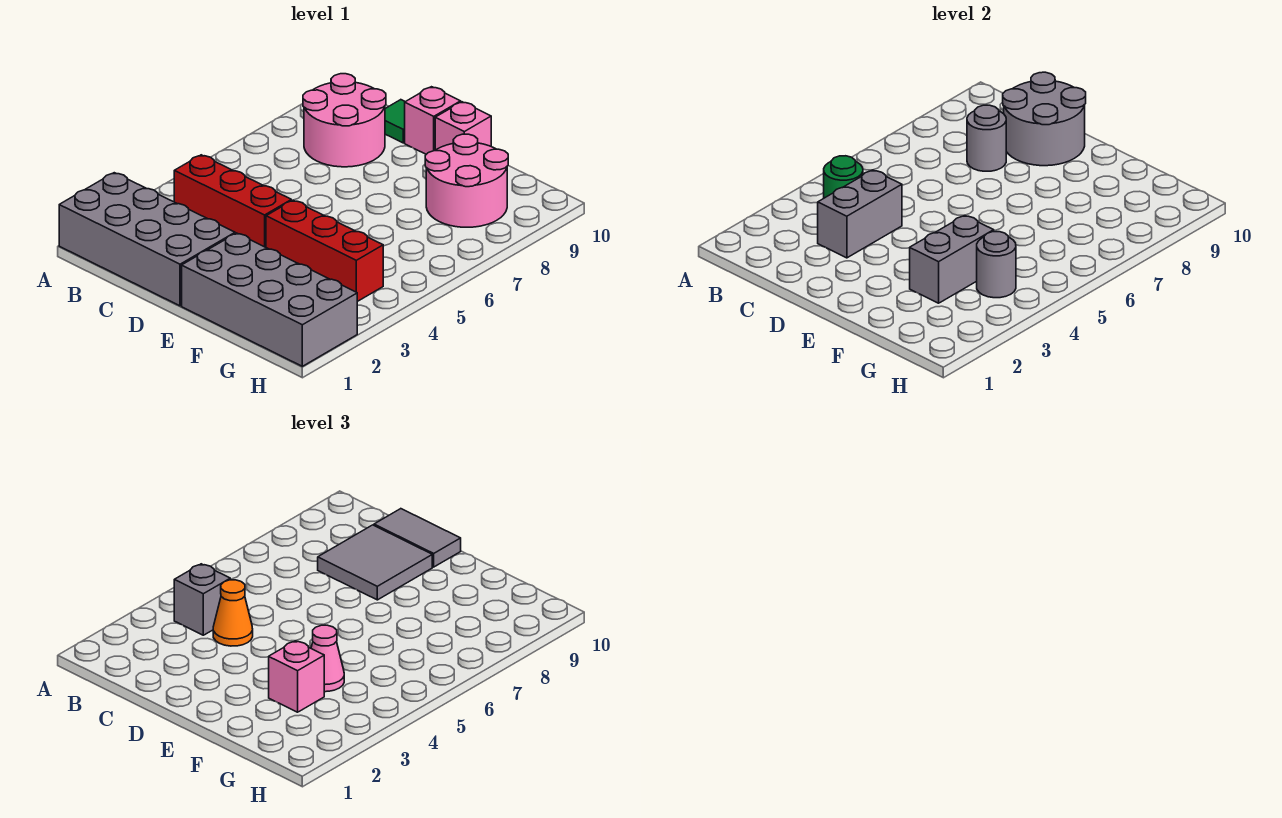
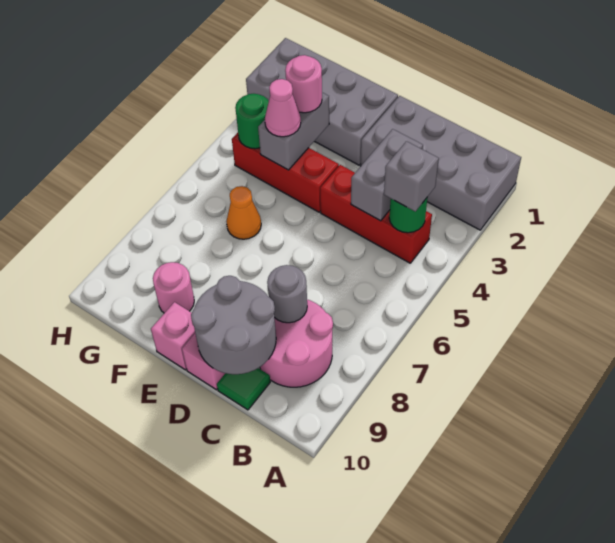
orange cone C4 level 3 -> orange cone F6 level 1
grey tile C8:D9 level 3 -> none
grey tile C10:D10 level 3 -> none
pink brick F3 level 3 -> pink round brick F3 level 3
pink round brick F8:G9 level 1 -> pink round brick F9 level 1
grey round brick G4 level 2 -> green round brick G4 level 2

